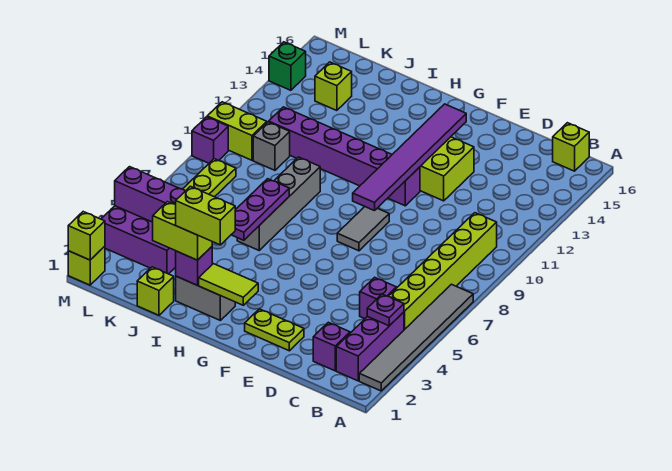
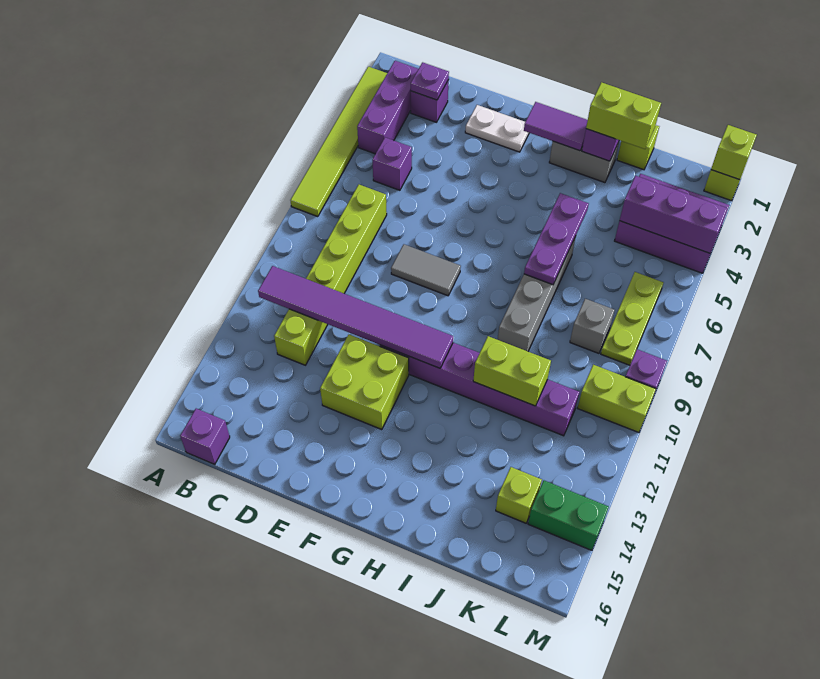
grey tile A2:A7 level 1 -> lime tile A2:A7 level 1
purple plate B4 level 2 -> purple plate C2 level 2
lime brick B5:B10 level 1 -> lime brick C7:C12 level 1
lime brick B16 level 1 -> purple brick B16 level 1
lime plate E2:F2 level 1 -> white plate E2:F2 level 1
grey tile F8:F9 level 1 -> grey tile E8:F8 level 1
purple tile F9:F14 level 2 -> purple tile B11:G11 level 2
lime tile G2:H2 level 2 -> purple tile G2:H2 level 2
lime brick H2:I2 level 4 -> lime brick I11:J11 level 2
grey brick K10 level 1 -> grey brick K8 level 1
green brick M14 level 1 -> green brick L14:M14 level 1

